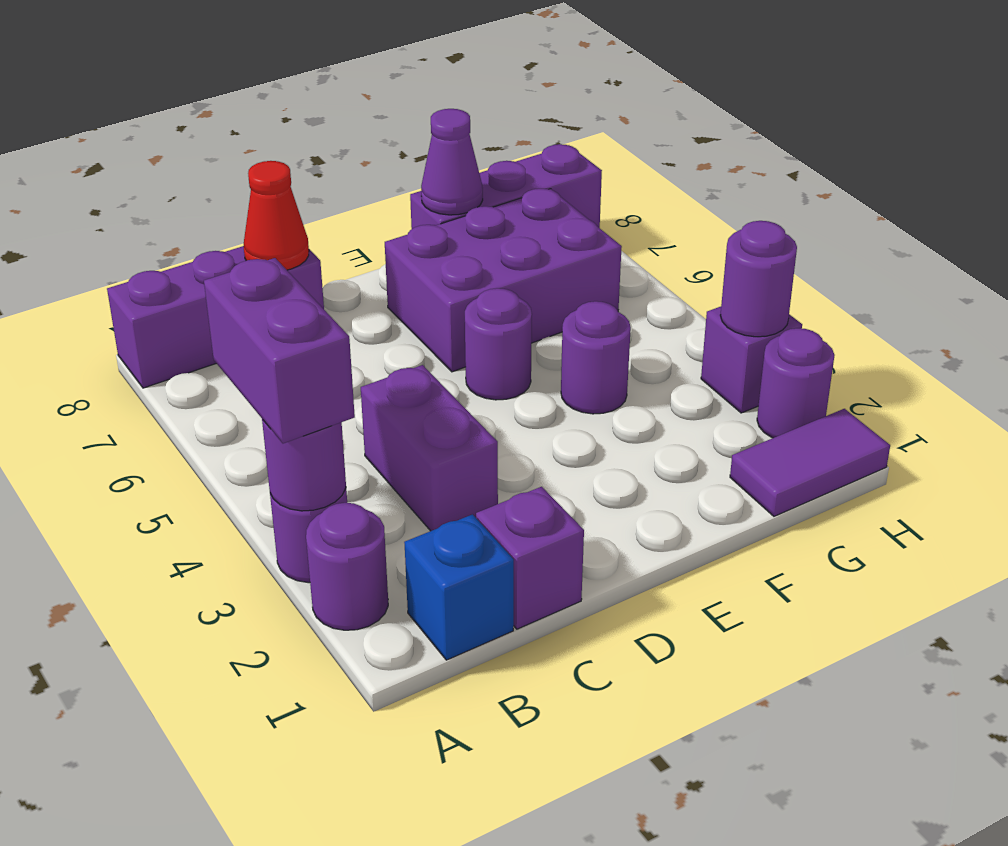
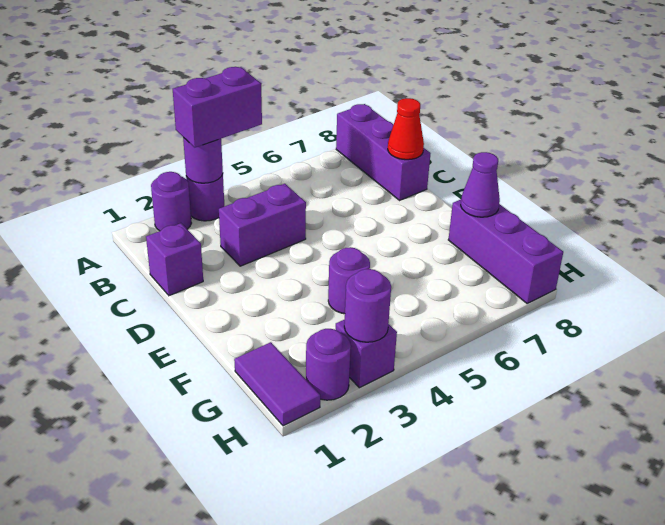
blue brick B1 level 1 -> none
purple round brick E5 level 1 -> none
purple brick E6:G7 level 1 -> none

